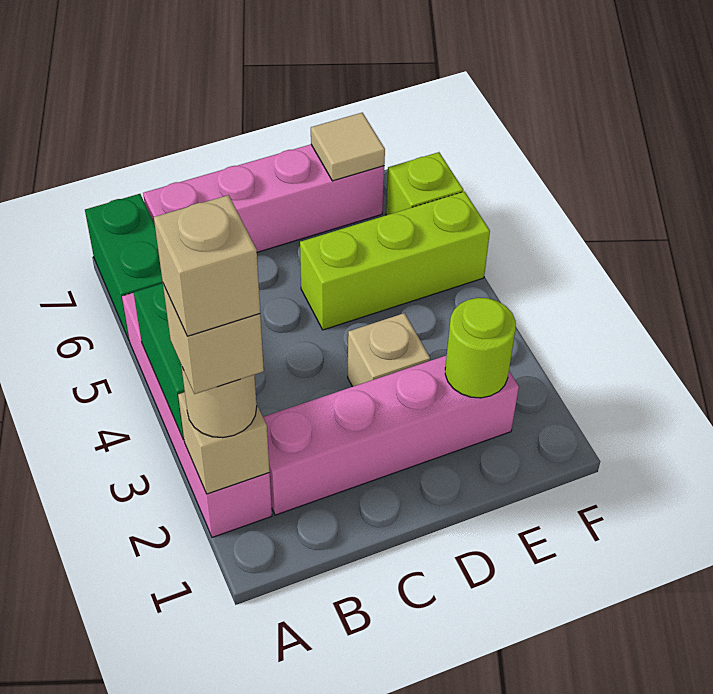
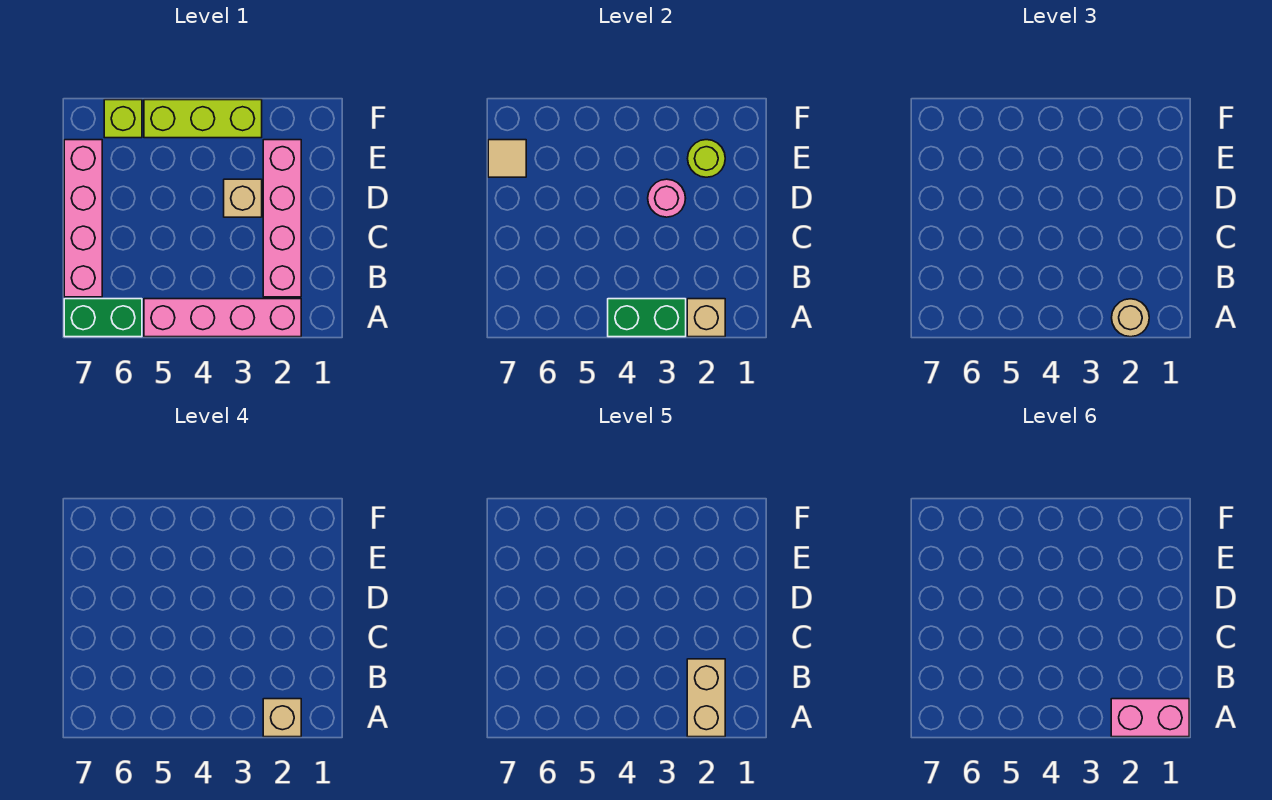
none -> pink brick A1:A2 level 6
tan brick A2 level 5 -> tan brick A2:B2 level 5
none -> pink round brick D3 level 2
lime brick D5:F5 level 1 -> lime brick F3:F5 level 1

